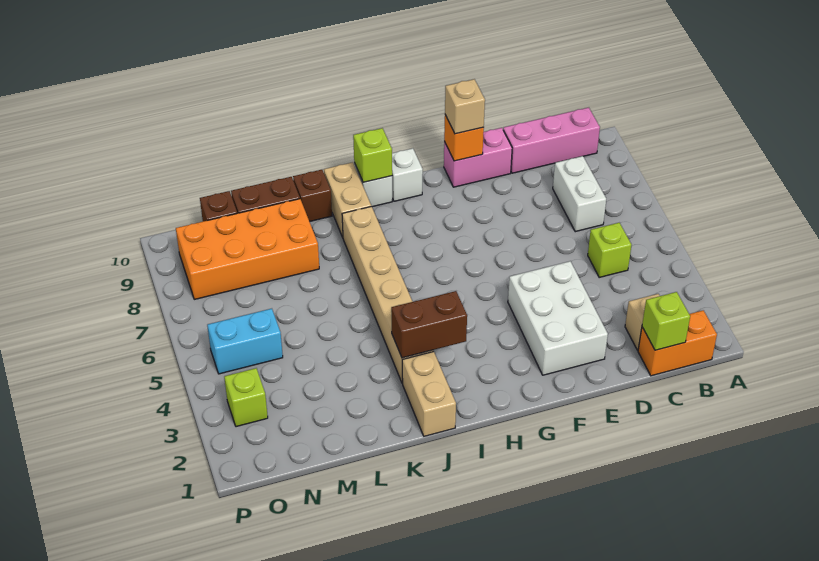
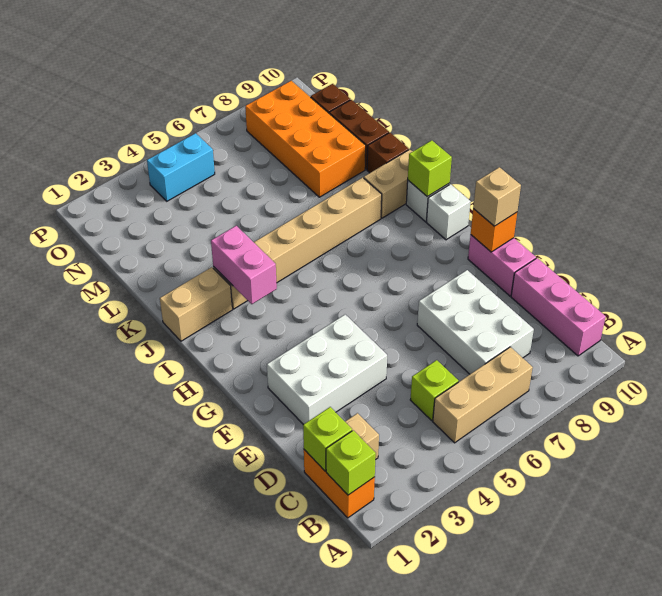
none -> tan brick B5:B7 level 1
white brick C7:C8 level 1 -> white brick C7:E8 level 1
brown brick I3:J3 level 2 -> pink brick I3:J3 level 2
cyan brick N5:O5 level 1 -> cyan brick O4:O5 level 1
lime brick O3 level 1 -> lime brick B1 level 2

